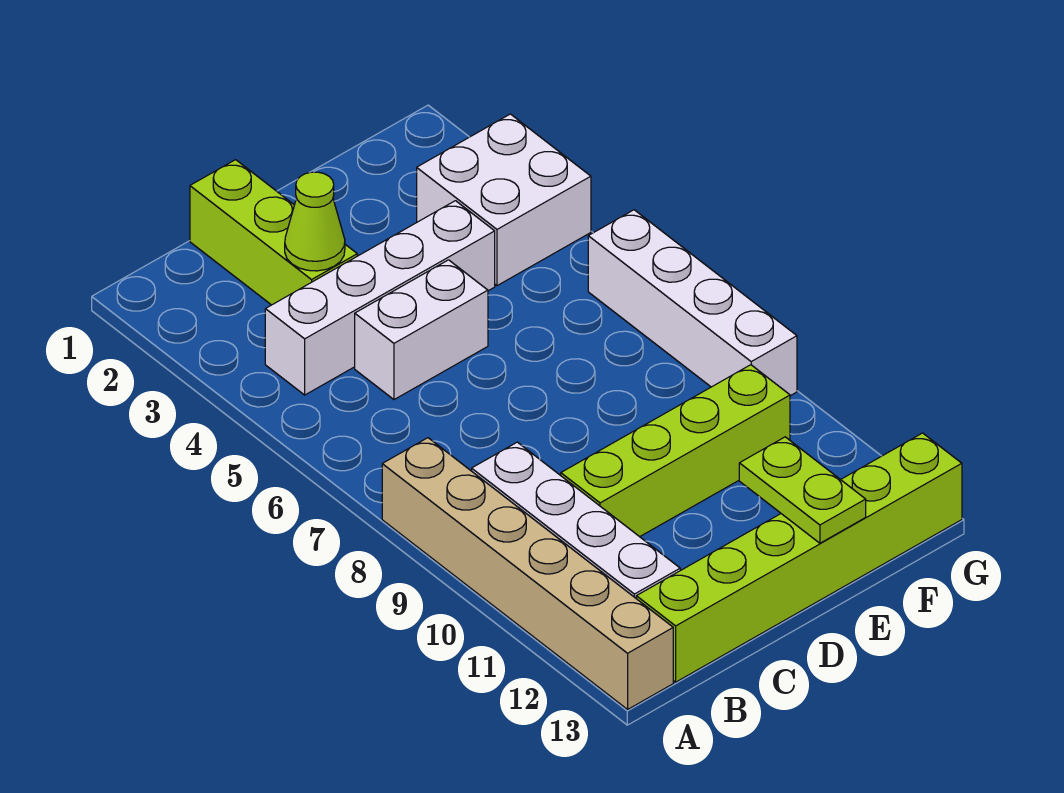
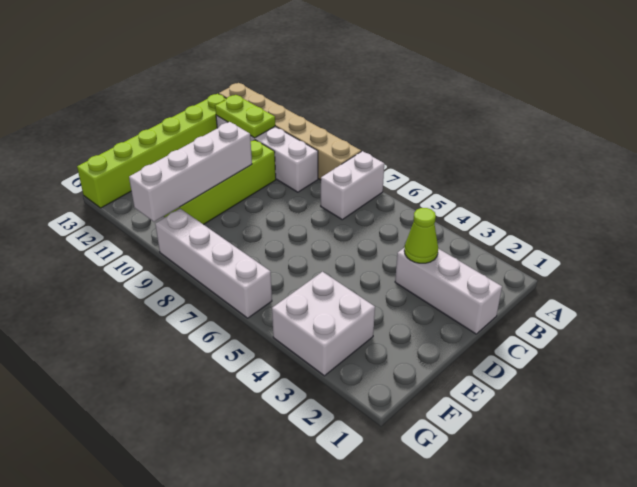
white brick B4:E4 level 1 -> white brick D10:G10 level 2
lime brick C1:C3 level 1 -> white brick C1:C3 level 1
white brick C5:D5 level 1 -> white brick A7:B7 level 1
lime plate E12:E13 level 2 -> lime plate B11:B12 level 2

